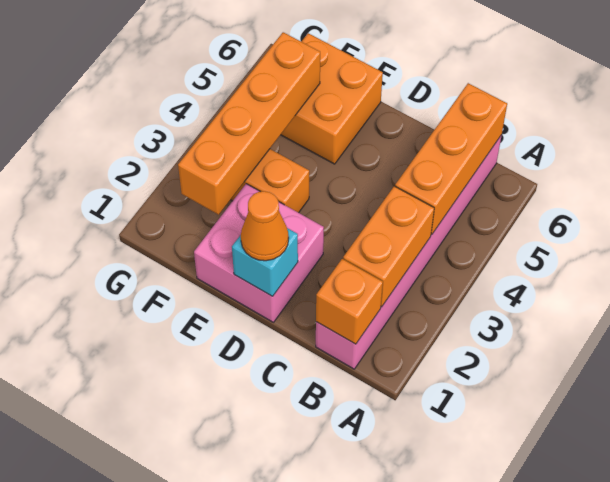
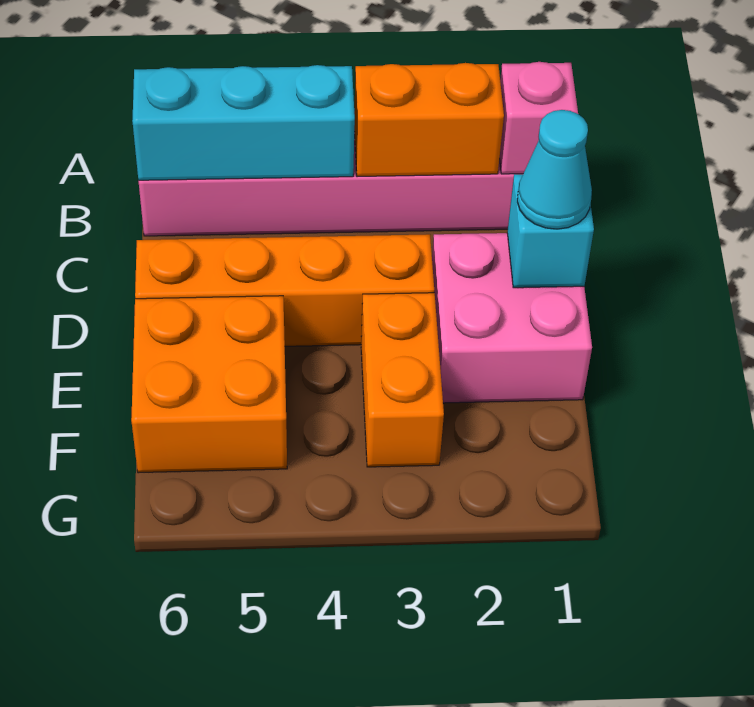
orange brick B1 level 2 -> pink brick B1 level 2
orange brick B4:B6 level 2 -> cyan brick B4:B6 level 2
orange cone D1 level 3 -> cyan cone D1 level 3
orange brick F2:F5 level 2 -> orange brick D3:D6 level 1

